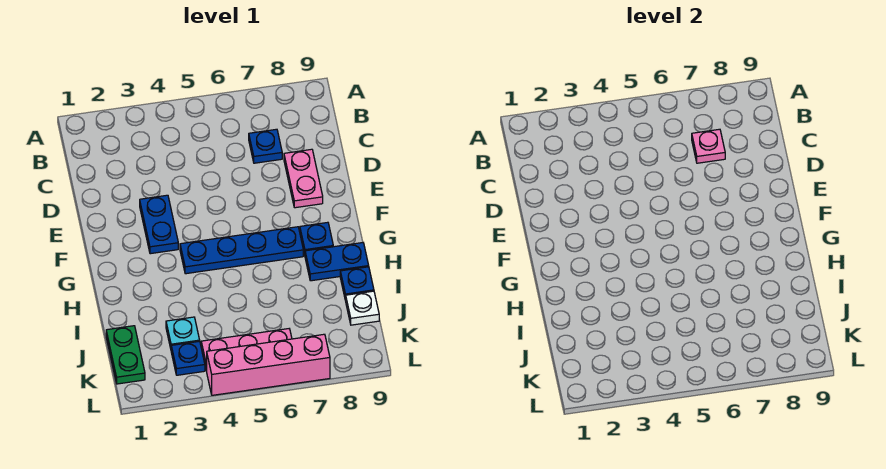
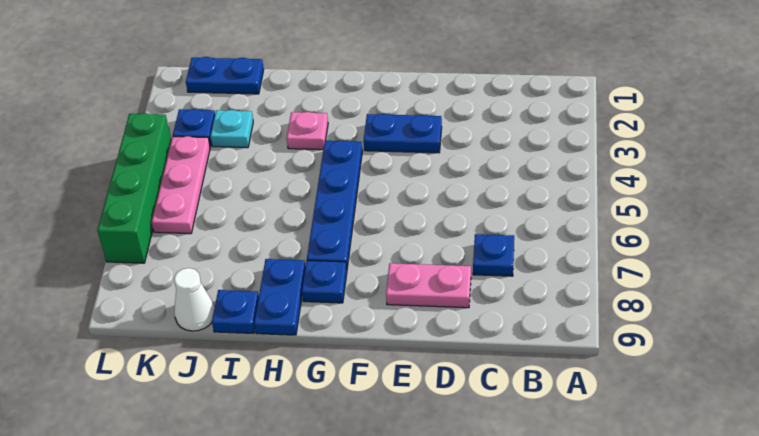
pink plate C7 level 2 -> pink plate H3 level 1
green plate J1:K1 level 1 -> blue plate J1:K1 level 1
white plate J9 level 1 -> white cone J9 level 1
pink brick L4:L7 level 1 -> green brick L4:L7 level 1

